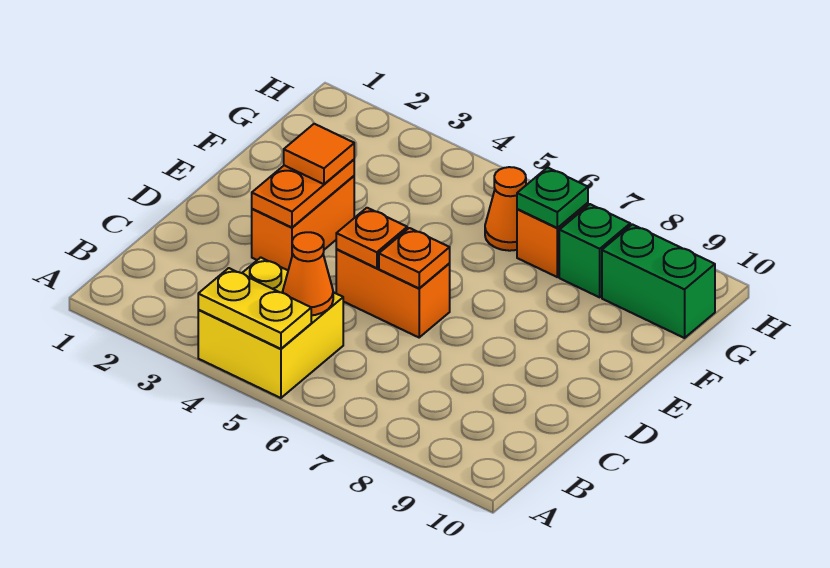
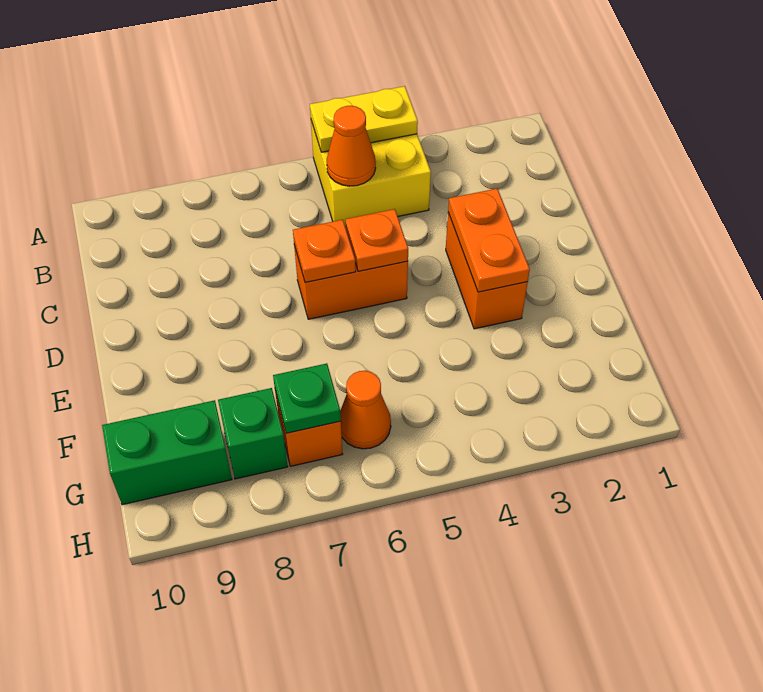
orange tile E3 level 3 -> none

